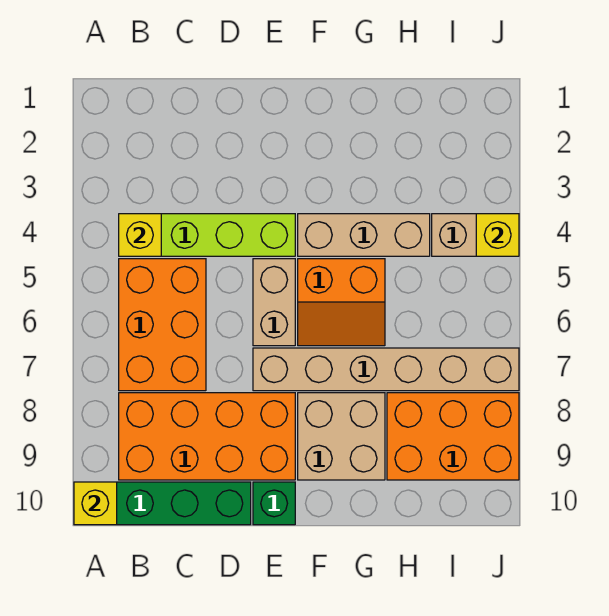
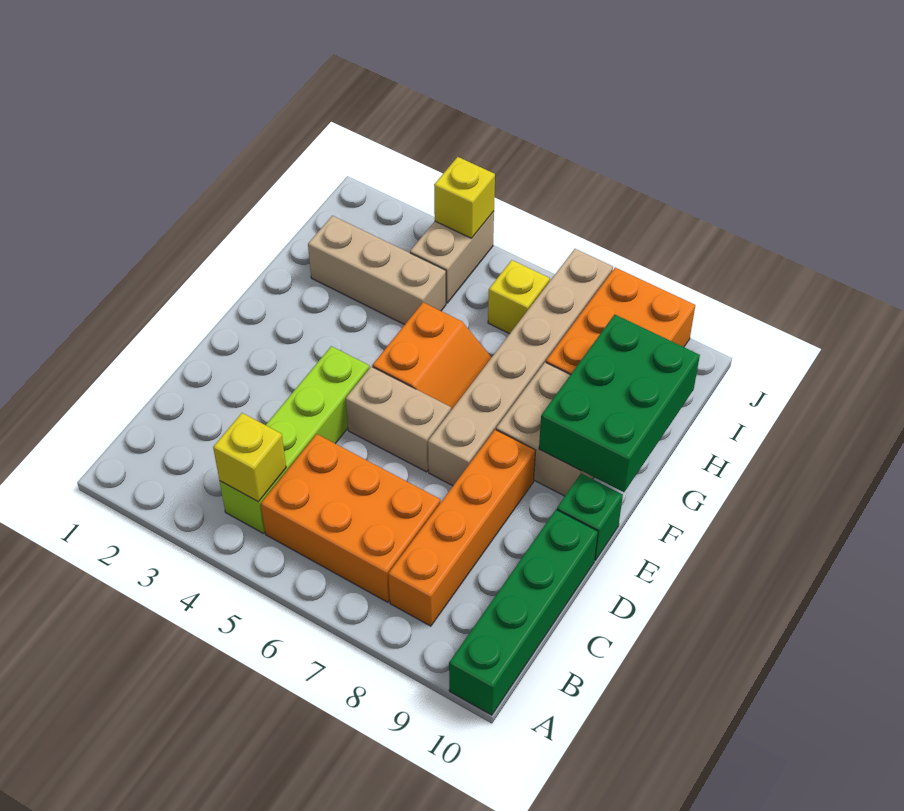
yellow brick A10 level 2 -> yellow brick I6 level 1
orange brick B8:E9 level 1 -> orange brick B8:E8 level 1
tan brick F4:H4 level 1 -> tan brick H2:H4 level 1
none -> green brick F9:H10 level 2

